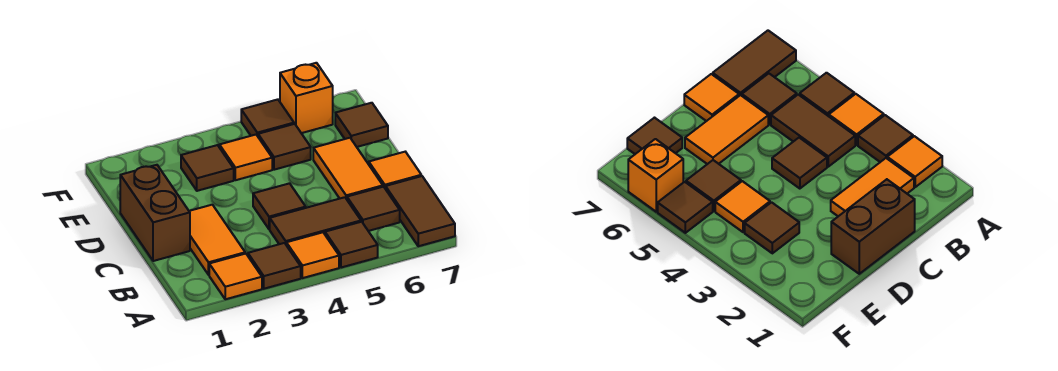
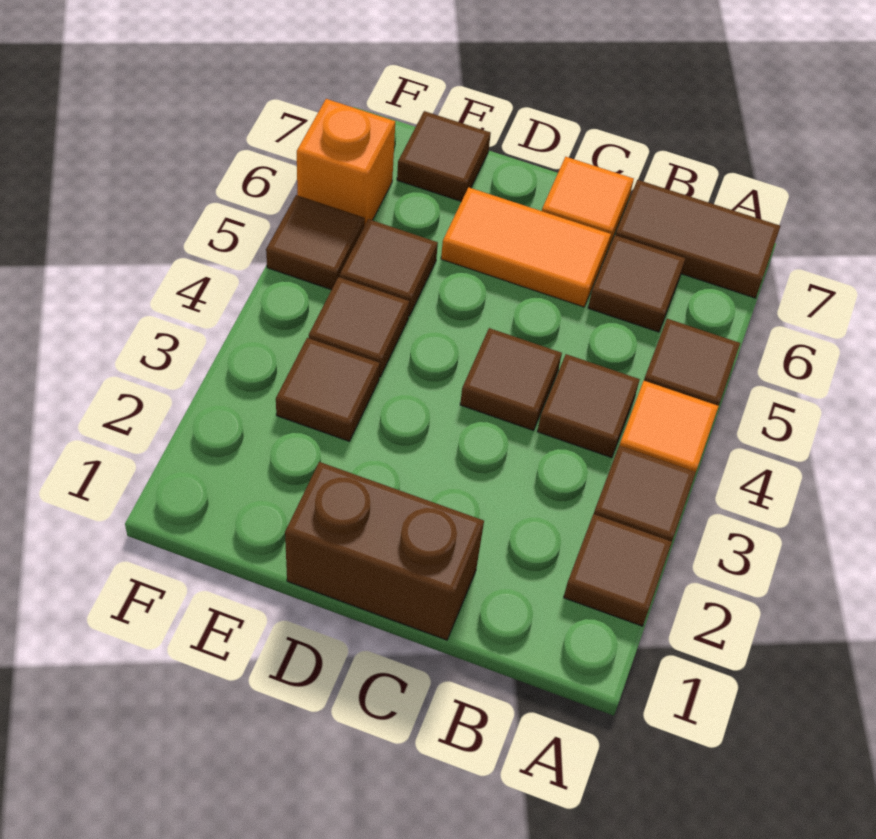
orange tile A2 level 1 -> brown tile A2 level 1
orange tile B2:C2 level 1 -> none
brown tile B4:B5 level 1 -> brown tile B4 level 1
orange tile E4 level 1 -> brown tile E4 level 1

